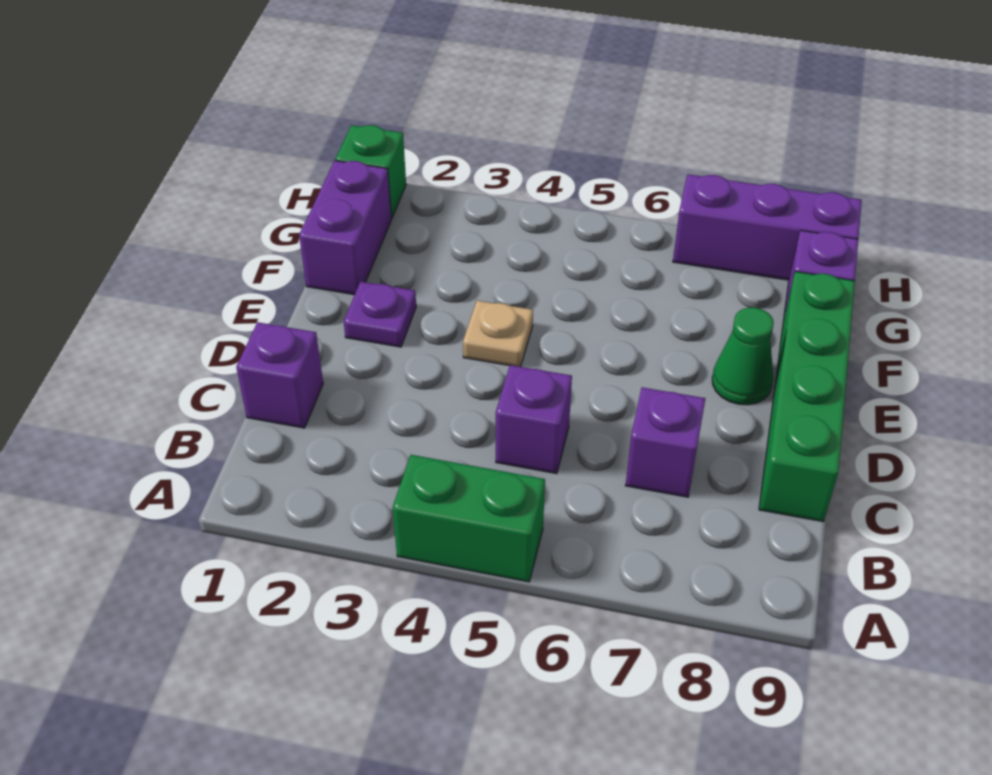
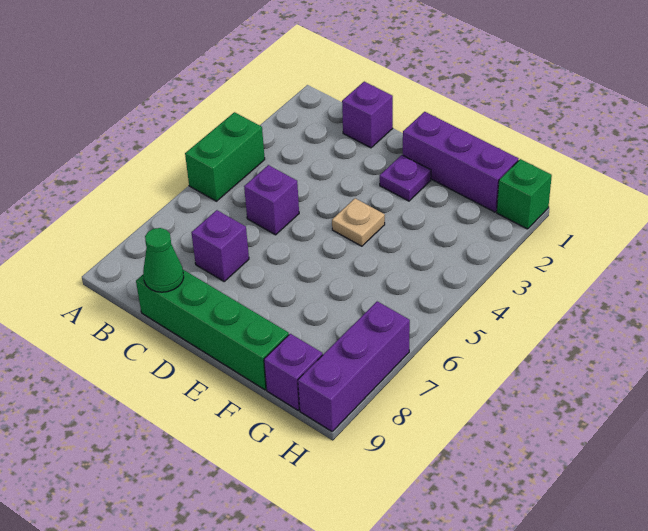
green cone E8 level 1 -> green cone C9 level 2
purple brick F1:G1 level 1 -> purple brick E1:G1 level 1

